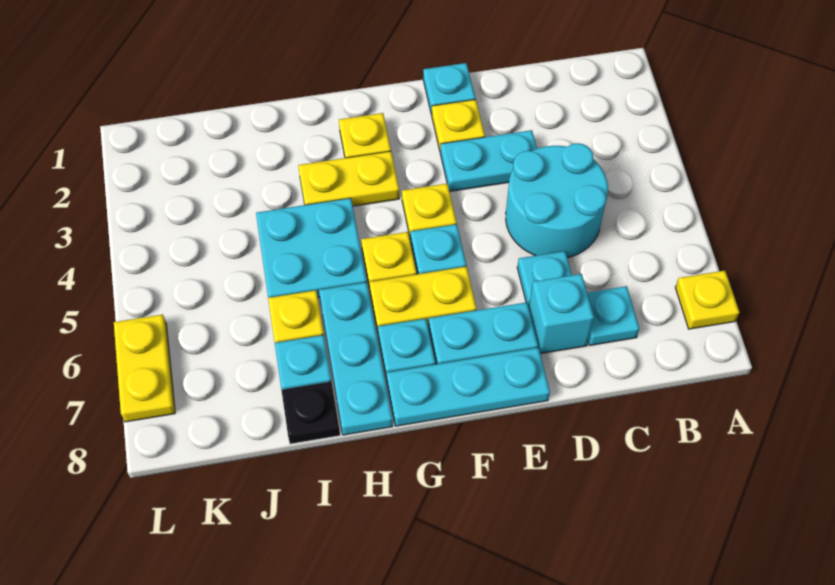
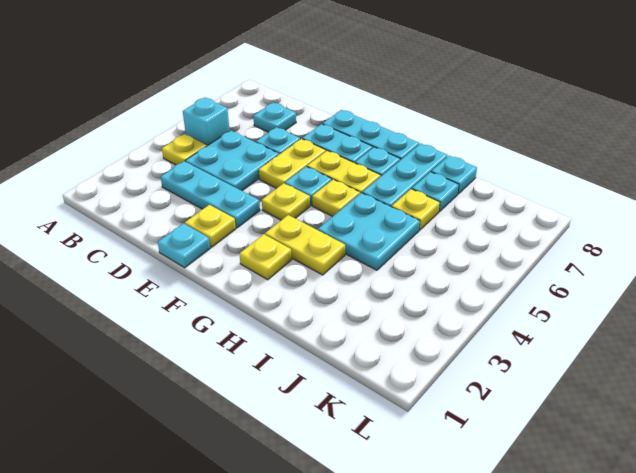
yellow plate A7 level 1 -> yellow plate B4 level 1
cyan round brick C4:D5 level 1 -> cyan plate C4:D5 level 1
cyan plate D3:E3 level 1 -> cyan plate C3:E3 level 1
cyan brick D7 level 1 -> cyan brick B5 level 1
black plate I8 level 1 -> cyan plate I8 level 1
yellow plate L6:L7 level 1 -> yellow plate E5:E6 level 1

